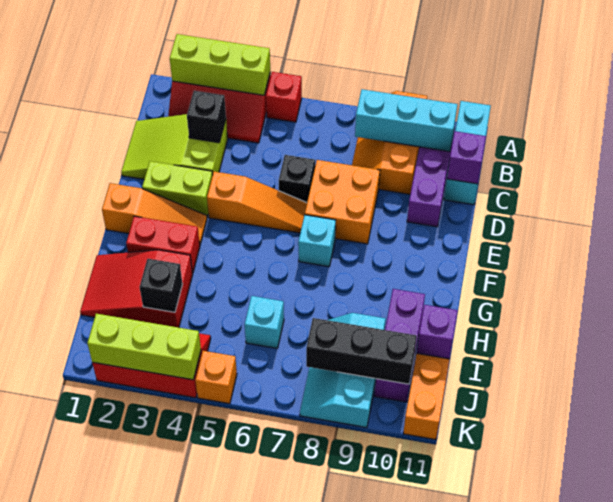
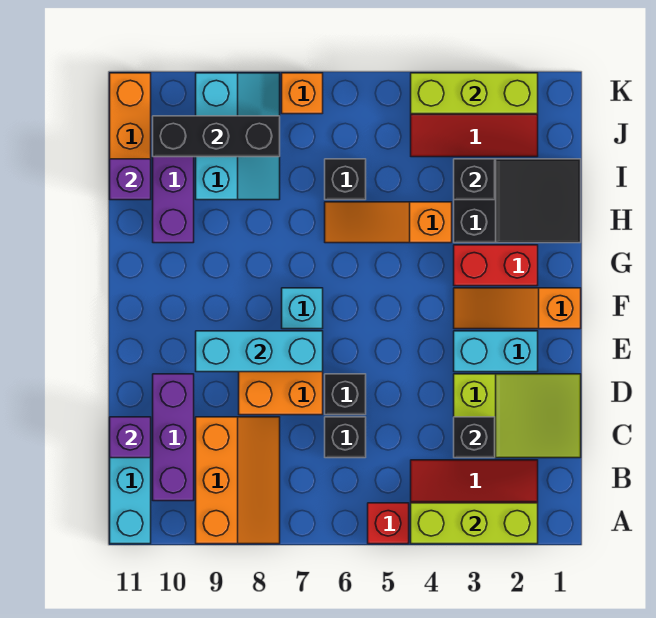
cyan brick B8:B10 level 2 -> cyan brick E7:E9 level 2
none -> black brick C6 level 1
lime brick E2:E3 level 1 -> cyan brick E2:E3 level 1
orange slope E4:E6 level 1 top 4 -> orange slope H4:H6 level 1 top 4
red slope H1:I3 level 1 top 3 -> black slope H1:I3 level 1 top 3
cyan brick I6 level 1 -> black brick I6 level 1
orange brick K5 level 1 -> orange brick K7 level 1

